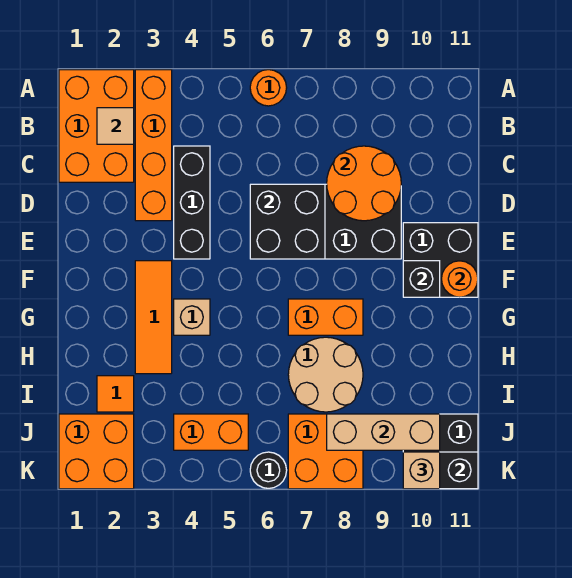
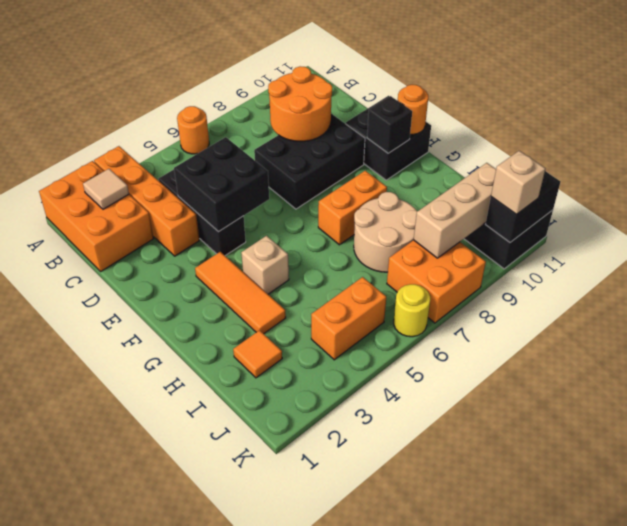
black brick D6:E7 level 2 -> black brick D4:E5 level 2
orange brick J1:K2 level 1 -> none
black round brick K6 level 1 -> yellow round brick K6 level 1

